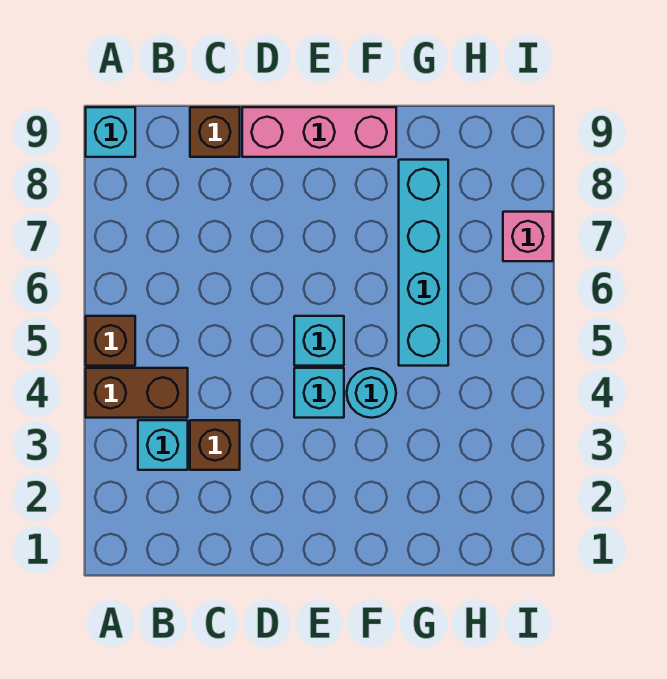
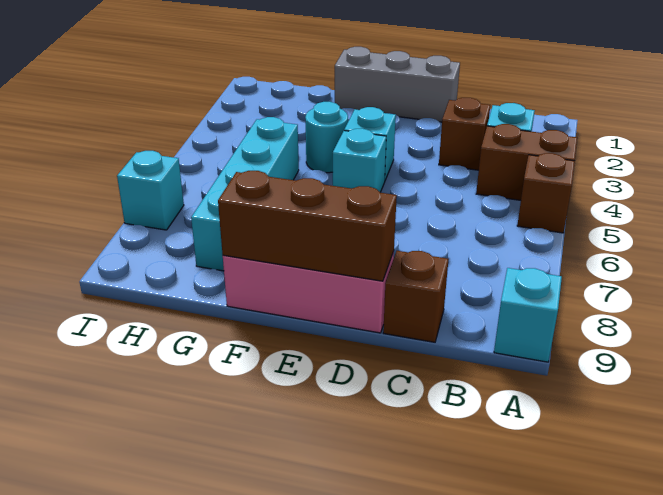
none -> grey brick D1:F1 level 1
none -> brown brick D9:F9 level 2
pink brick I7 level 1 -> cyan brick I7 level 1

